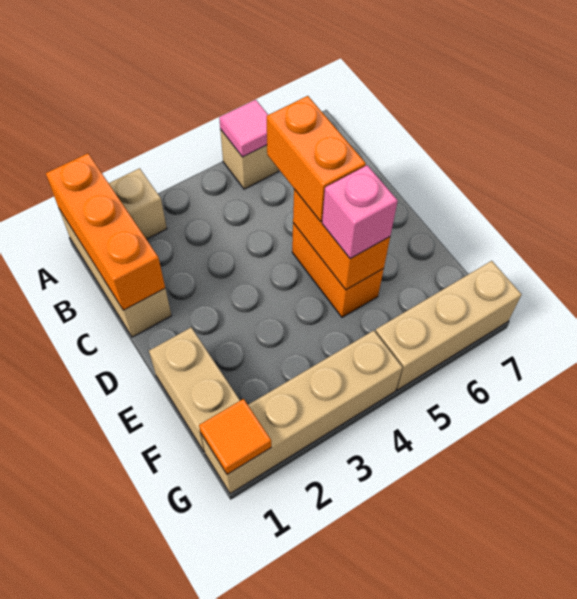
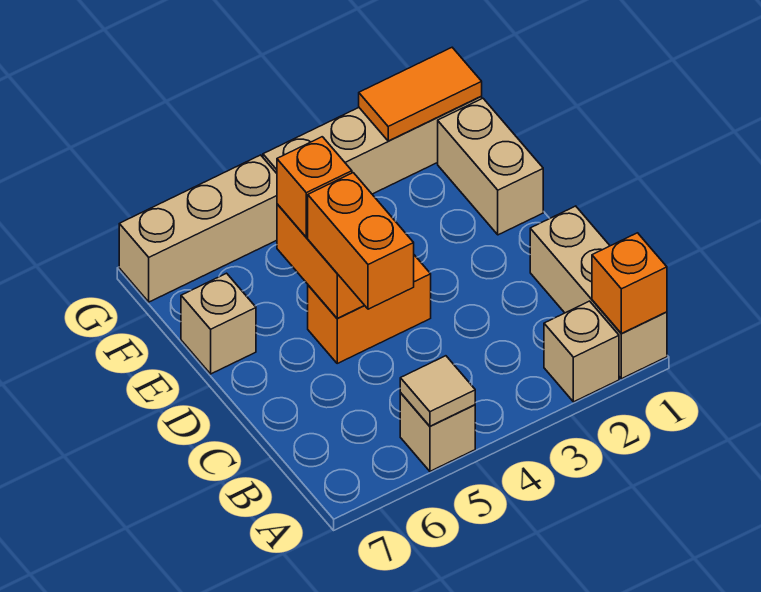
orange brick A1:C1 level 2 -> orange brick A1 level 2
pink tile A5 level 2 -> tan tile A5 level 2
orange brick D5:E5 level 1 -> orange brick D4:D5 level 1
pink brick E5 level 3 -> orange brick E5 level 3
none -> tan brick E7 level 1
orange tile G1 level 2 -> orange tile G1:G2 level 2

